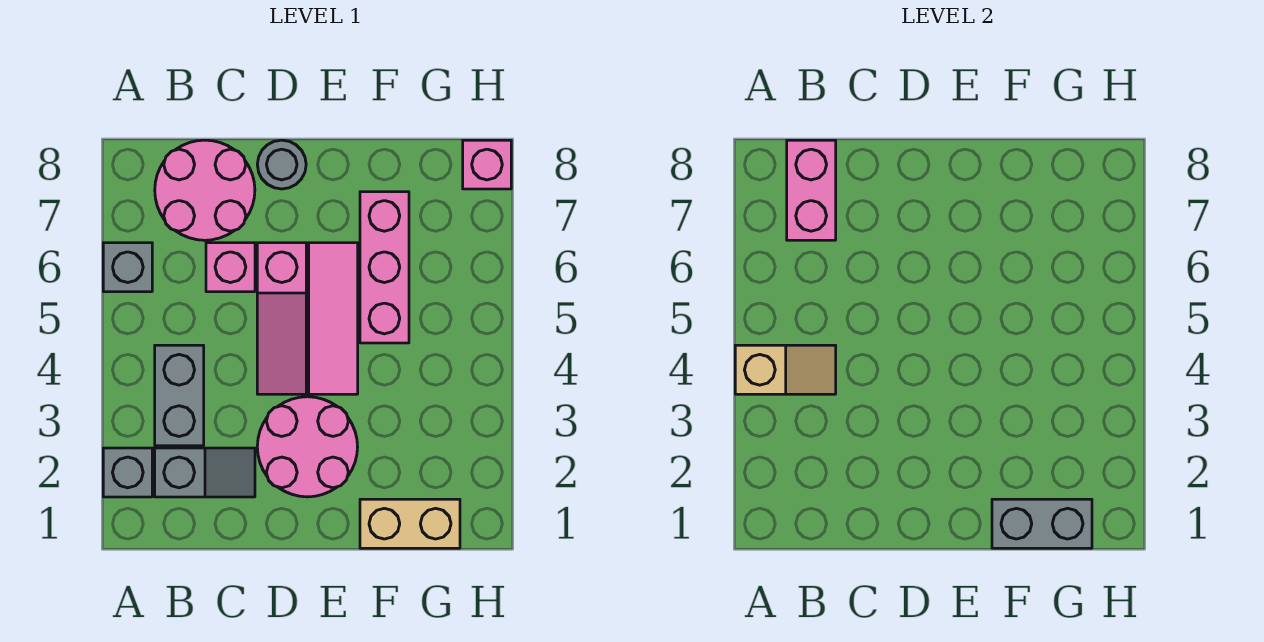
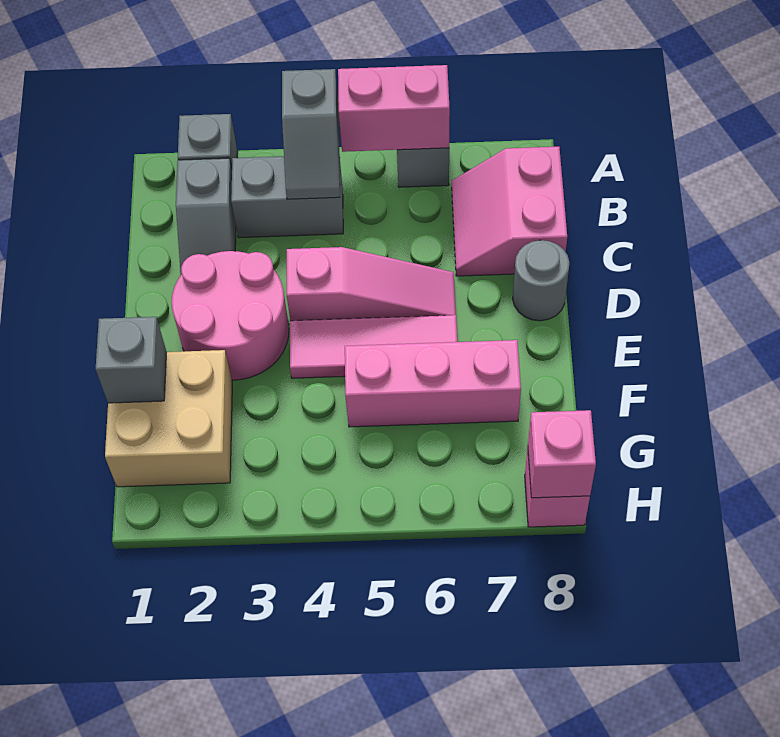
tan slope A4:B4 level 2 top A -> grey slope A4:B4 level 2 top A
pink round brick B7:C8 level 1 -> pink slope B7:C8 level 1 top 8
pink brick B7:B8 level 2 -> pink brick A5:A6 level 2
pink brick C6 level 1 -> pink brick H8 level 2
pink slope D4:D6 level 1 top 6 -> pink slope D4:D6 level 1 top 4
tan brick F1:G1 level 1 -> tan brick F1:G2 level 1
grey brick F1:G1 level 2 -> grey brick F1 level 2

